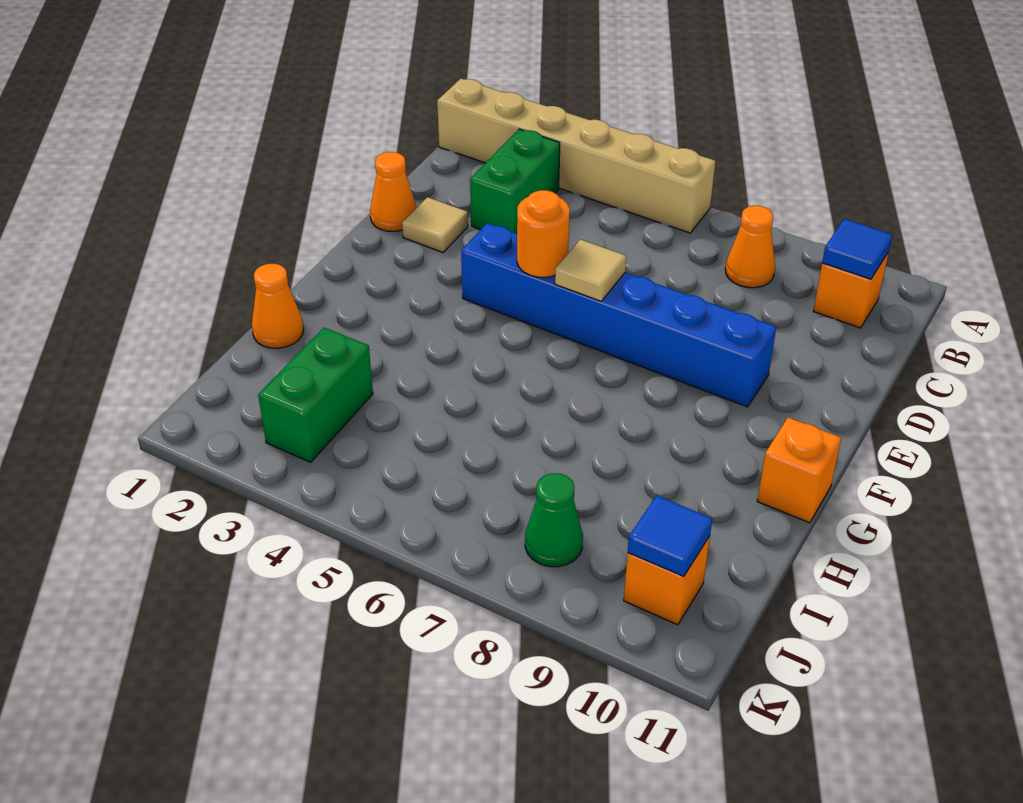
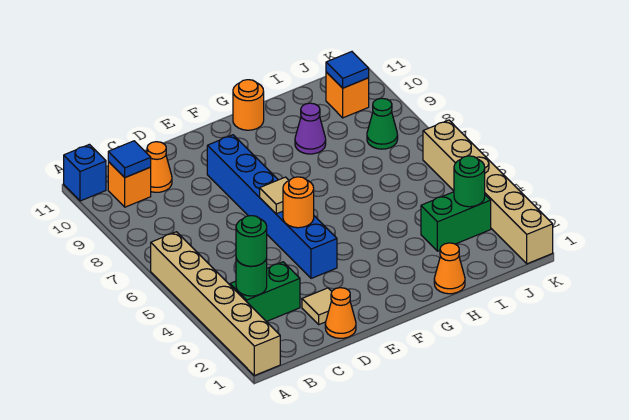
none -> blue brick A11 level 1
none -> green round brick B3 level 2
none -> green round brick B3 level 3
orange cone B8 level 1 -> orange cone C10 level 1
orange brick G11 level 1 -> orange round brick G11 level 1
none -> purple cone H9 level 1
none -> green round brick J3 level 2
none -> tan brick K1:K6 level 1

